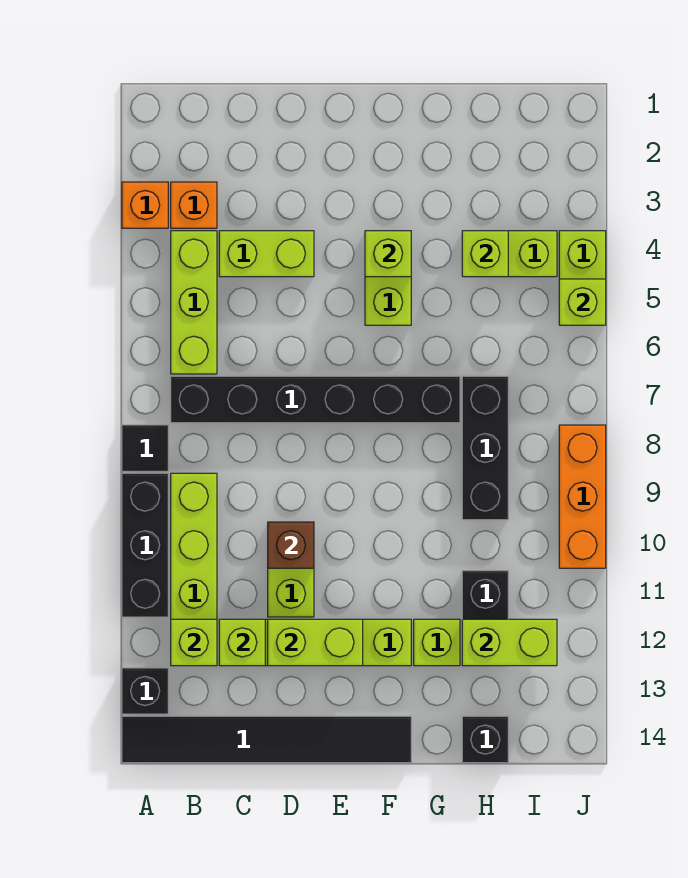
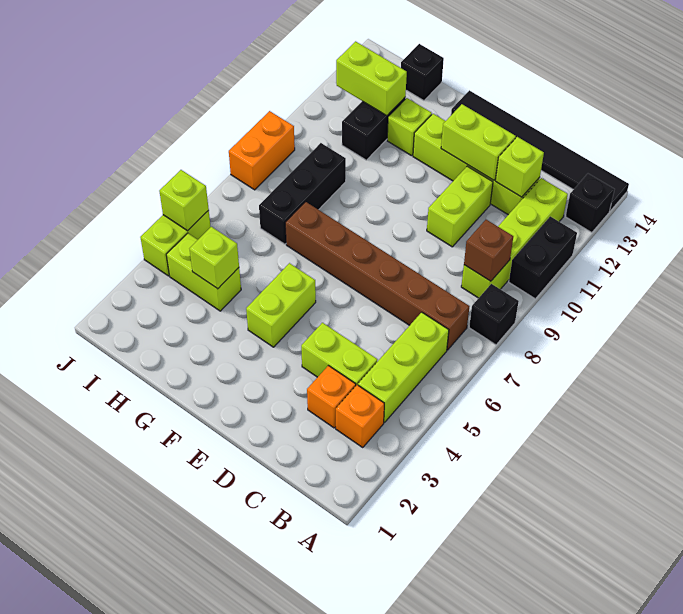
orange brick A3 level 1 -> orange brick C3 level 1
black tile A8 level 1 -> black brick A8 level 1
black brick A9:A11 level 1 -> black brick A10:A11 level 1
black brick B7:G7 level 1 -> brown brick B7:G7 level 1
lime brick B12 level 2 -> none
brown brick D10 level 2 -> brown brick B9 level 2
lime brick F4 level 2 -> none
orange brick J8:J10 level 1 -> orange brick J8:J9 level 1

